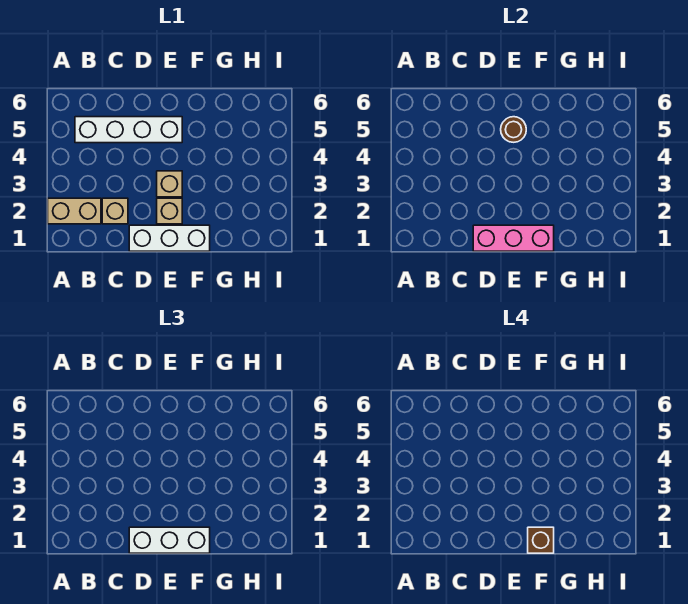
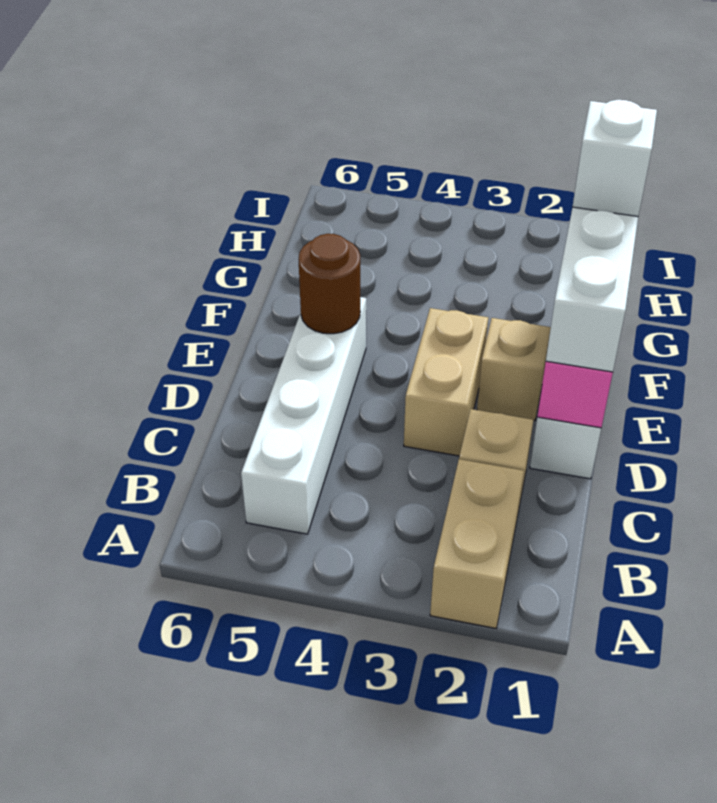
tan brick E3 level 1 -> tan brick D3:E3 level 1
brown brick F1 level 4 -> white brick F1 level 4

